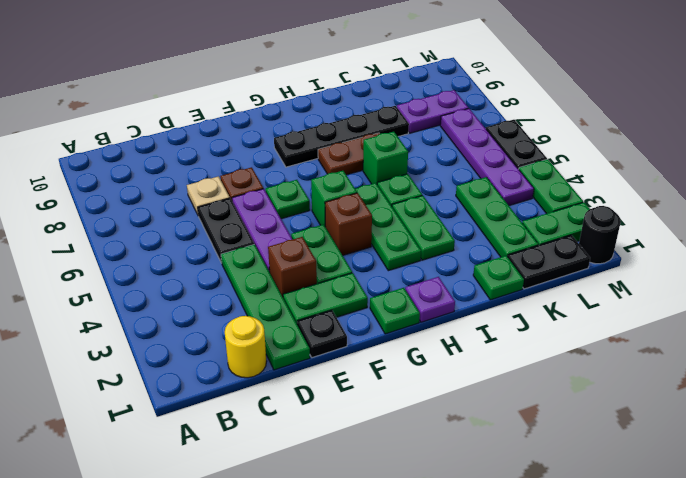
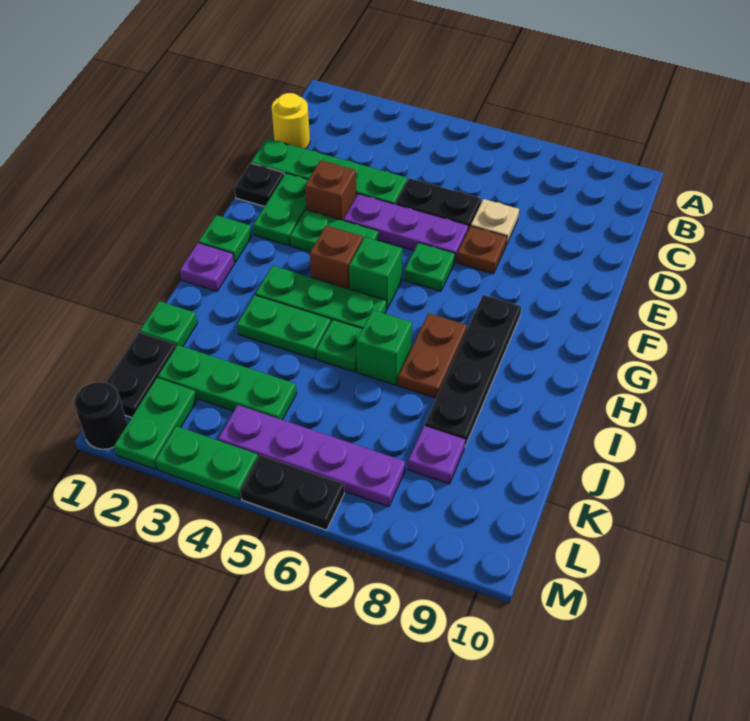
purple plate K8:L8 level 1 -> purple plate K8 level 1

